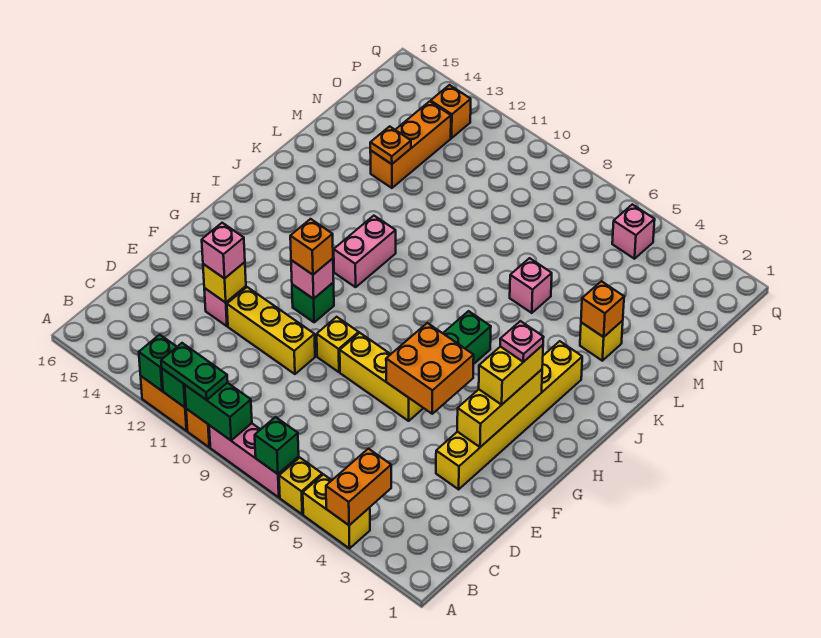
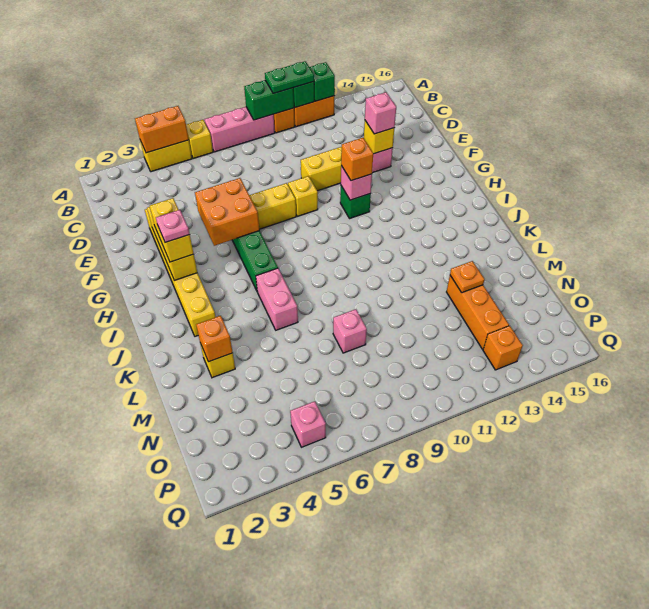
orange brick A4:B4 level 2 -> orange brick A4:A5 level 2
green brick A7 level 2 -> none
pink brick I11:J11 level 1 -> pink brick J6:K6 level 1
pink brick L6 level 1 -> pink brick M8 level 1

